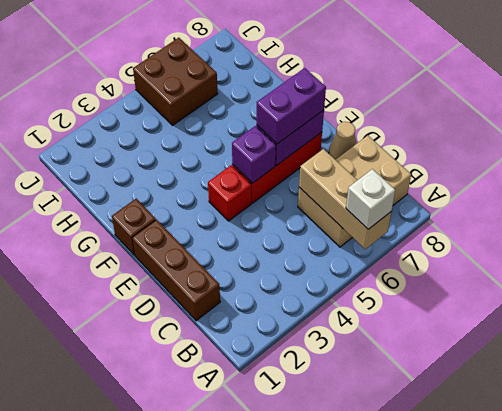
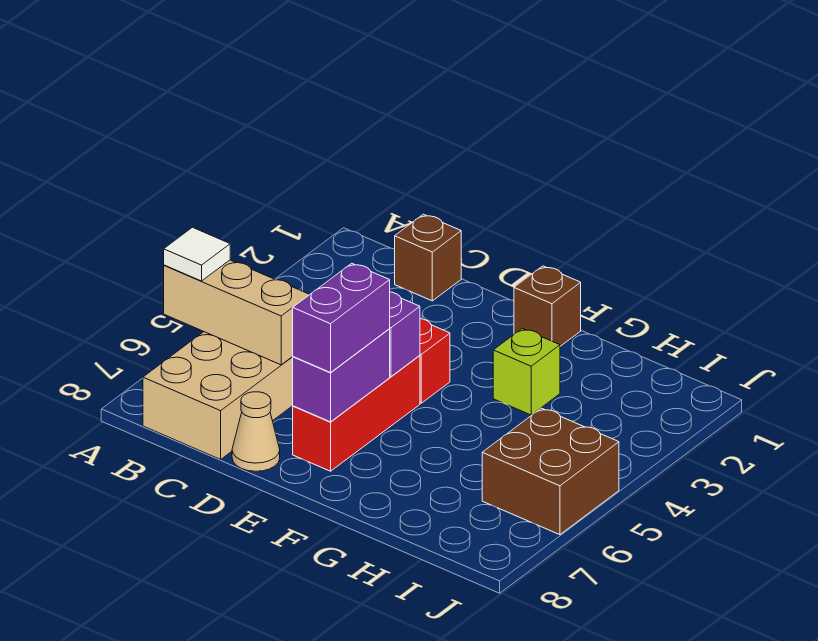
white brick A6 level 3 -> white tile A6 level 3
brown brick C1:E1 level 1 -> brown brick C1 level 1
none -> lime brick G3 level 1

